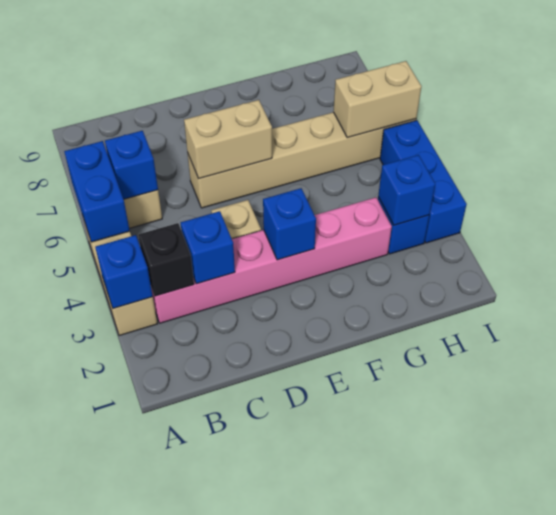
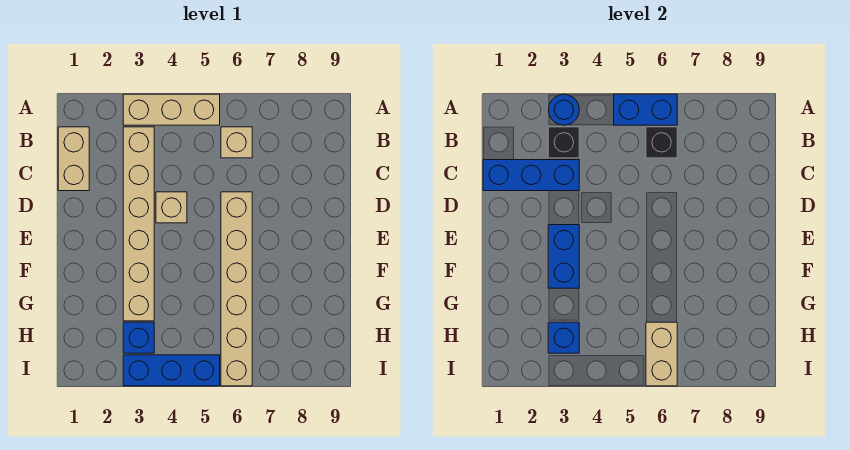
blue brick A3 level 2 -> blue round brick A3 level 2
pink brick B3:G3 level 1 -> tan brick B3:G3 level 1
blue brick B6 level 2 -> black brick B6 level 2
blue brick C3 level 2 -> blue brick C1:C3 level 2
tan brick D6:E6 level 2 -> tan brick B1:C1 level 1
blue brick E3 level 2 -> blue brick E3:F3 level 2

